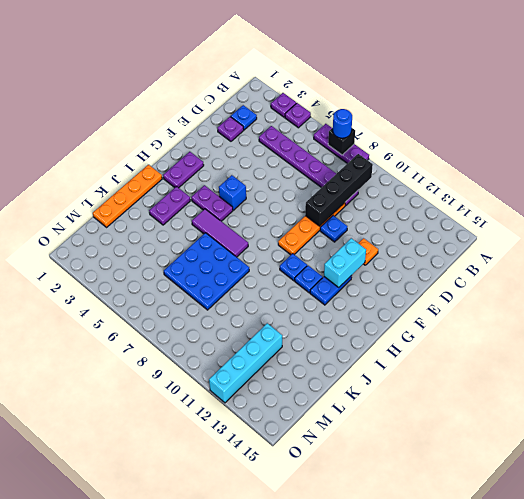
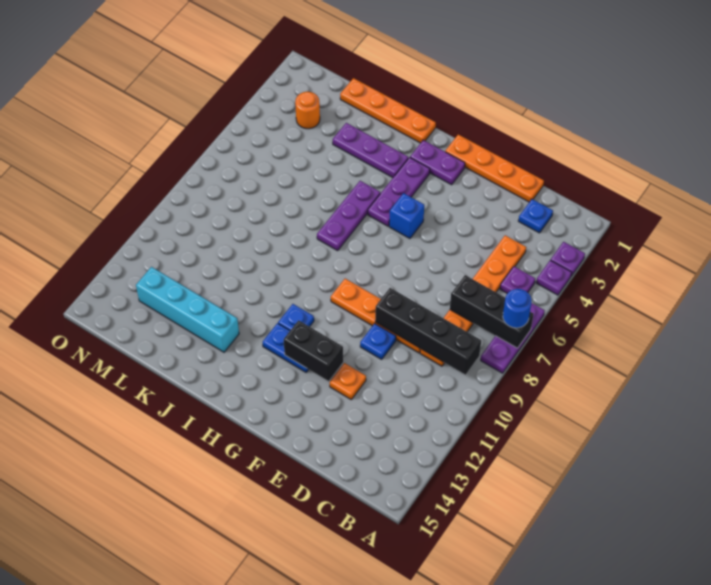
black brick A7 level 2 -> black brick A7:C7 level 2
purple plate C4:C9 level 1 -> orange plate C4:C9 level 1
none -> orange plate D1:G1 level 1
purple plate D2 level 1 -> purple plate B5 level 1
cyan brick F12:G12 level 2 -> black brick F12:G12 level 2
purple plate H4:H5 level 1 -> purple plate H3:H5 level 1
blue plate H10 level 1 -> none
purple plate I3:J3 level 1 -> purple plate I3:K3 level 1
purple tile I5:I7 level 1 -> purple plate I5:I7 level 1
blue plate J6:L8 level 1 -> none
cyan brick L12:O12 level 1 -> cyan brick J13:M13 level 1
none -> orange round brick M3 level 1

